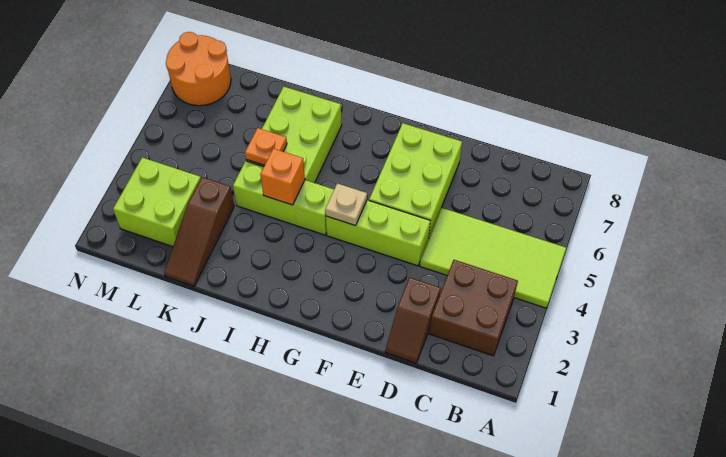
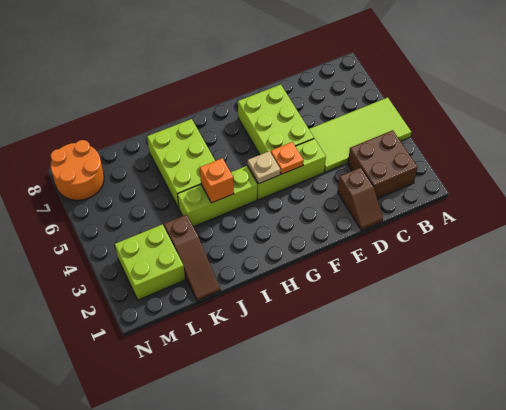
orange plate J5 level 2 -> orange plate F4 level 2

